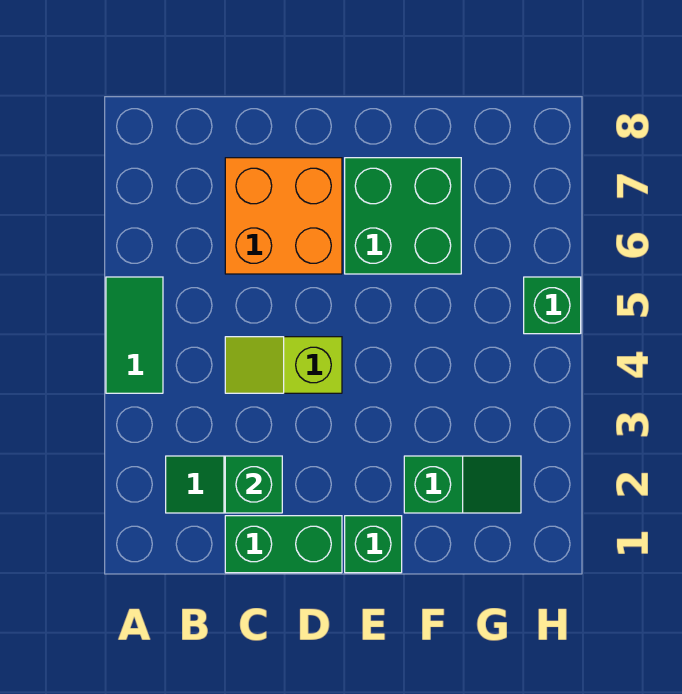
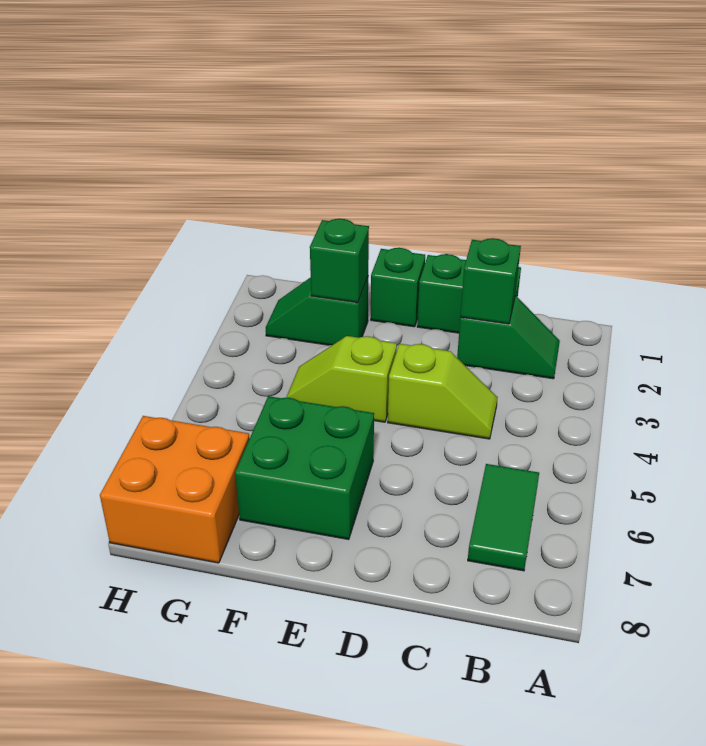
green tile A4:A5 level 1 -> green tile B6:B7 level 1
orange brick C6:D7 level 1 -> orange brick G7:H8 level 1
none -> lime slope E4:F4 level 1 top E
green brick H5 level 1 -> green brick F2 level 2

